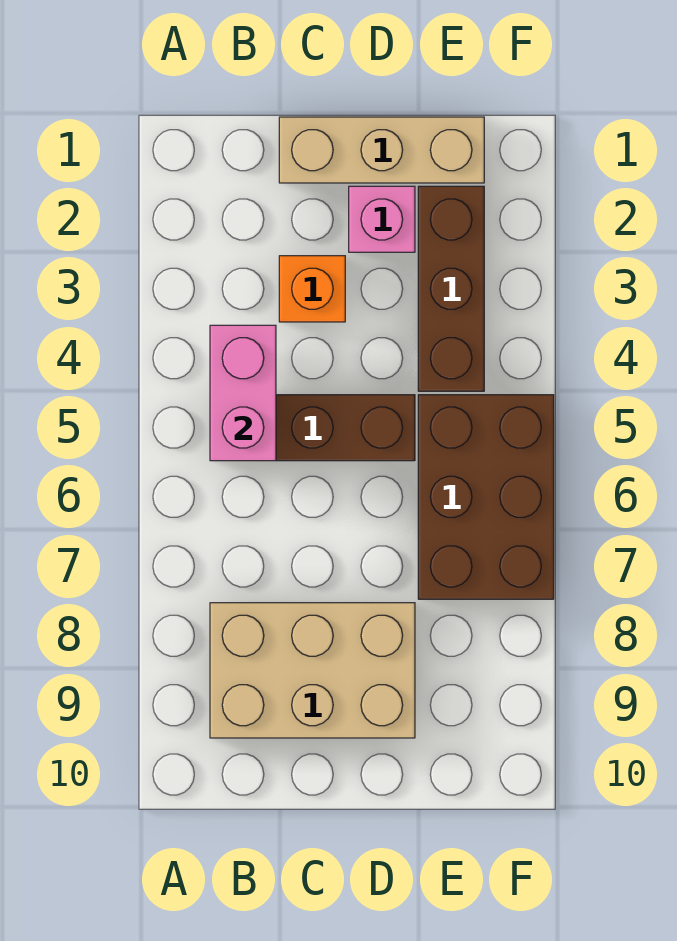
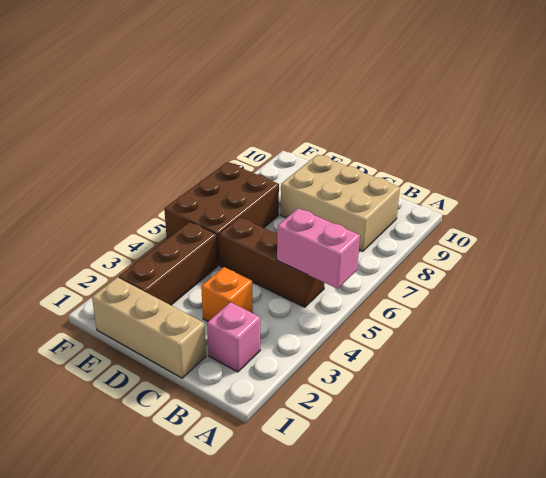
pink brick B4:B5 level 2 -> pink brick A5:B5 level 2
pink brick D2 level 1 -> pink brick B2 level 1

